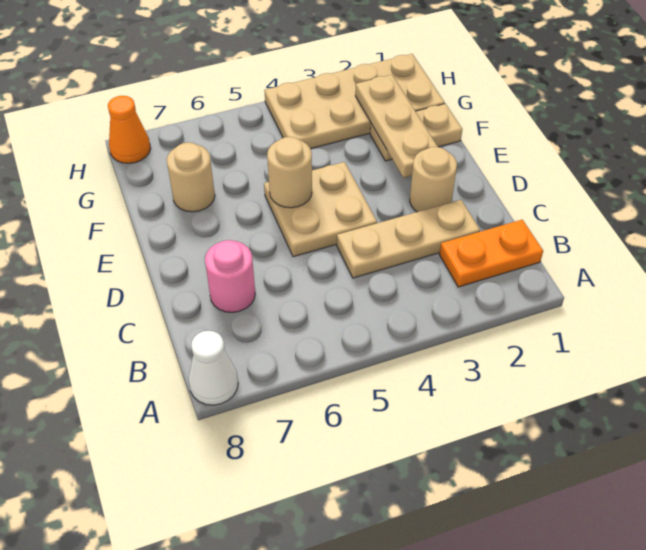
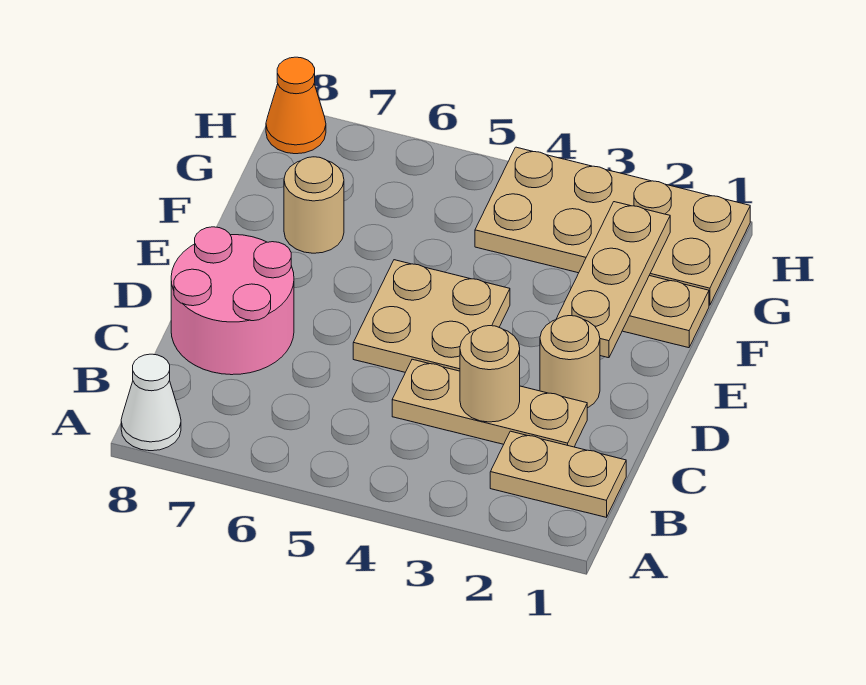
orange plate B1:B2 level 1 -> tan plate B1:B2 level 1
pink round brick C7 level 1 -> pink round brick C7:D8 level 1
tan round brick E5 level 2 -> tan round brick C3 level 2

